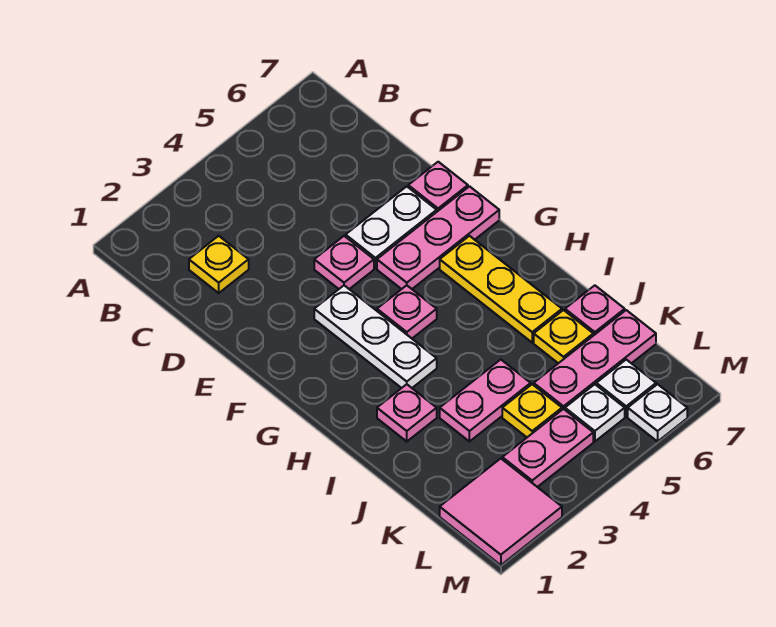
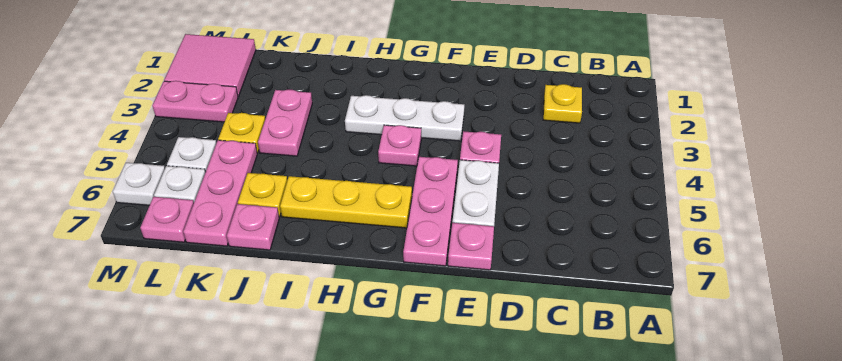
pink plate I2 level 1 -> pink plate L7 level 1
pink plate L3:L4 level 1 -> pink plate L3:M3 level 1

